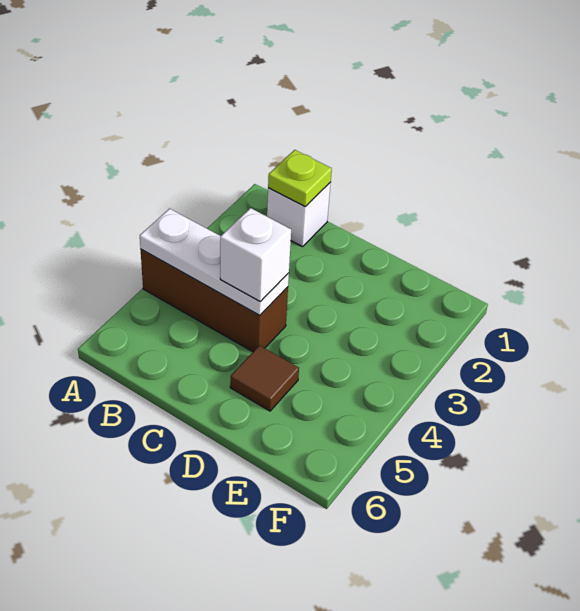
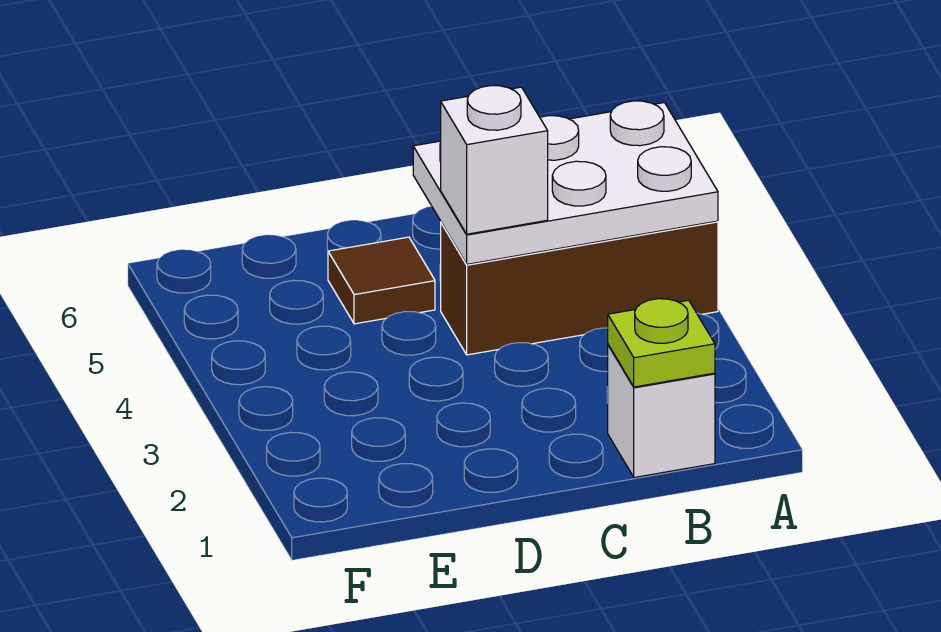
white plate A4:C4 level 2 -> white plate A4:C5 level 2

